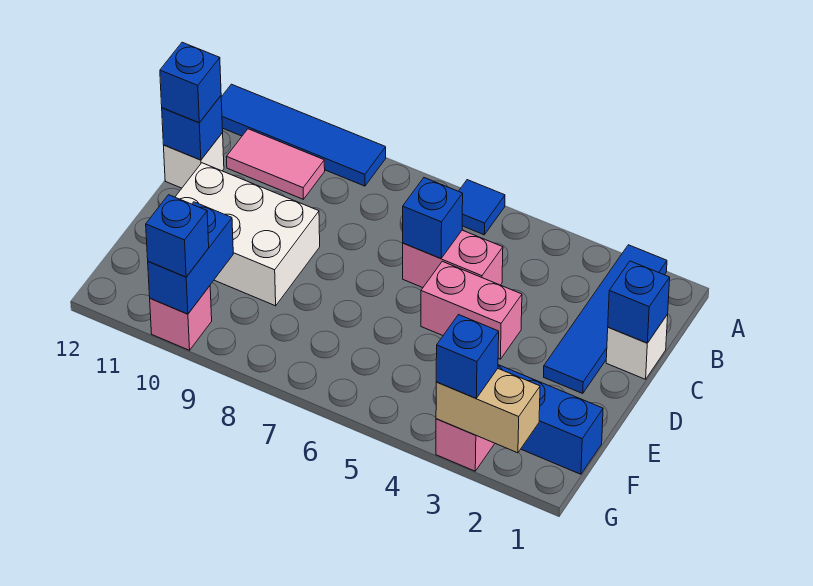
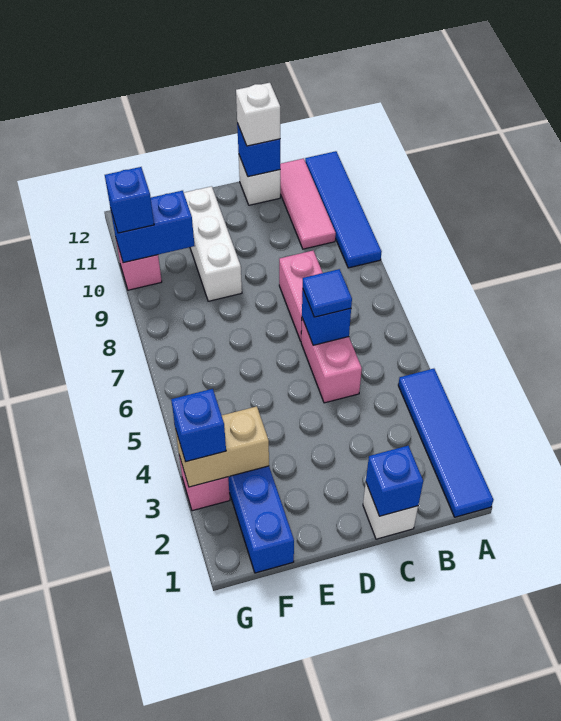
blue tile A2:D2 level 1 -> blue tile A1:A4 level 1
blue tile A6 level 1 -> blue tile C6 level 3
pink tile B10:B11 level 1 -> pink tile B10:B12 level 1
blue brick C12 level 3 -> white brick C12 level 3
pink brick D4:D5 level 1 -> pink brick C7:C8 level 1
white brick D9:E11 level 1 -> white brick E9:E11 level 1
tan brick G2:G3 level 2 -> tan brick F3:G3 level 2

